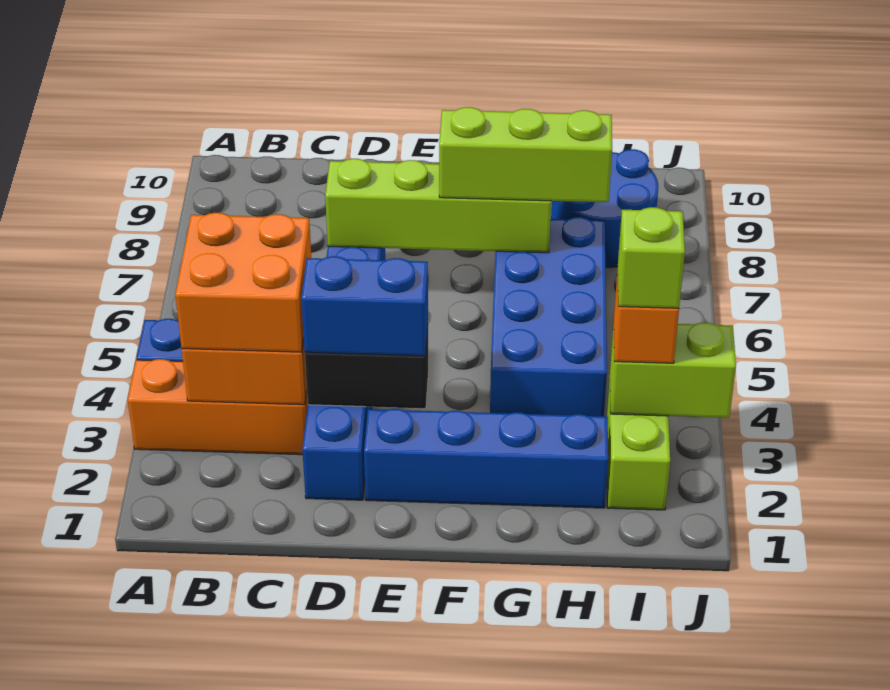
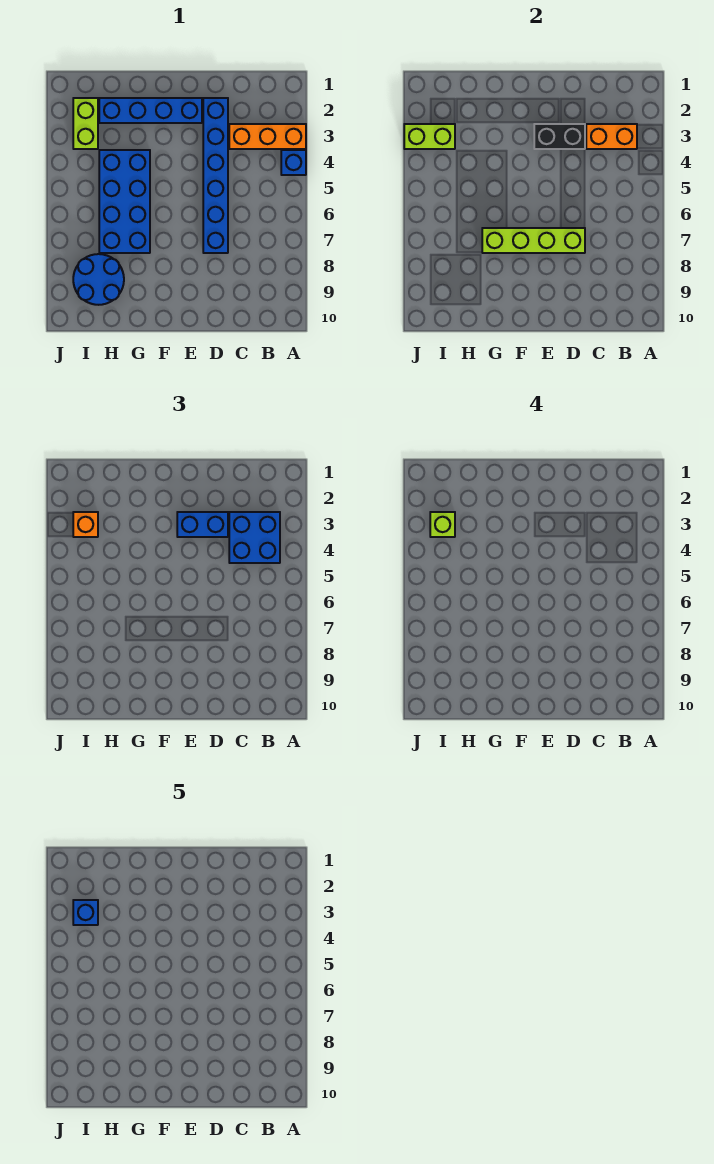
orange brick B3:C4 level 3 -> blue brick B3:C4 level 3
lime brick F7:H7 level 3 -> none
none -> blue brick I3 level 5

